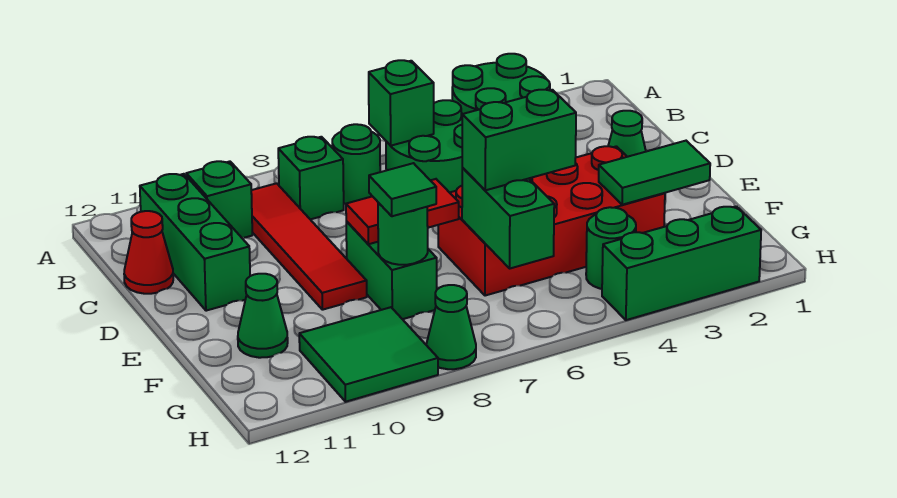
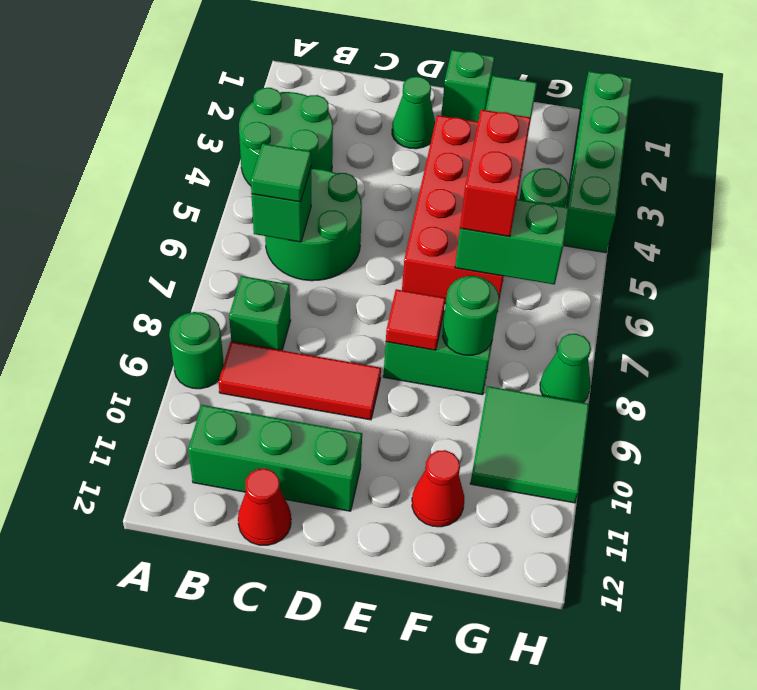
green round brick B7 level 1 -> green round brick A9 level 1
red tile B9:E9 level 1 -> red tile B9:D9 level 1
green brick B10 level 1 -> green brick E1 level 1
red tile E7:E8 level 2 -> red tile E8 level 2
green brick F5:F6 level 3 -> red brick F5:F6 level 3
green tile F8 level 3 -> green tile B6 level 3
green cone F11 level 1 -> red cone F11 level 1
green brick H2:H4 level 1 -> green brick H1:H4 level 1

